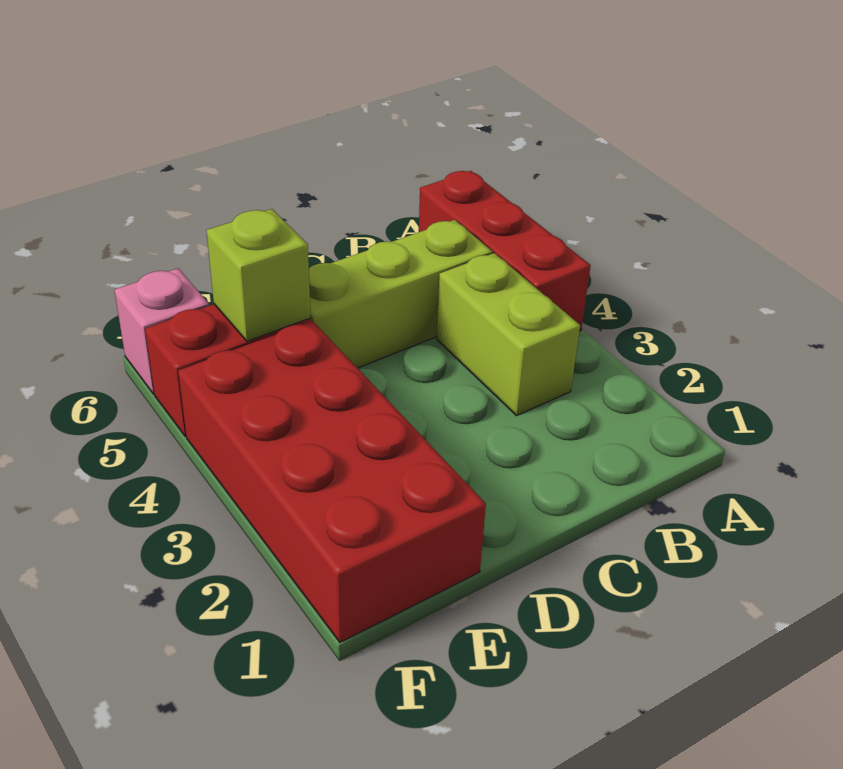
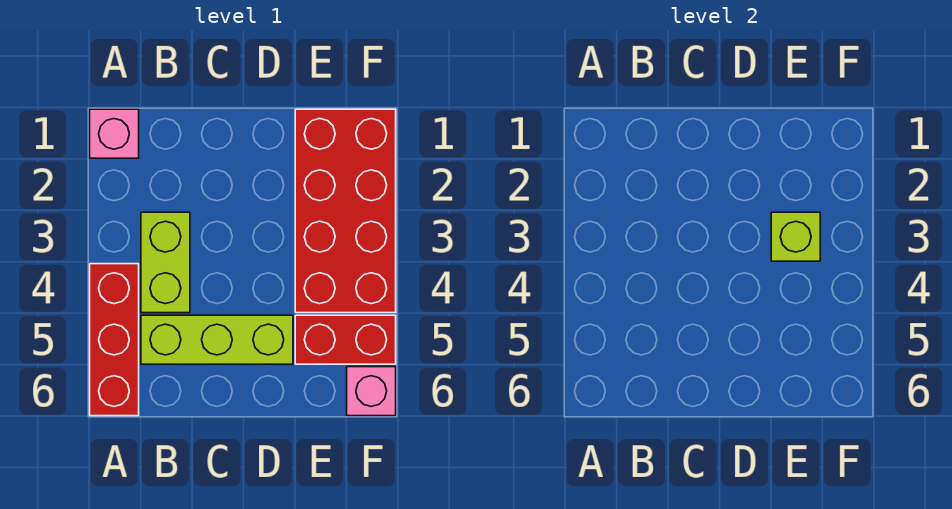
none -> pink brick A1 level 1
lime brick E5 level 2 -> lime brick E3 level 2

